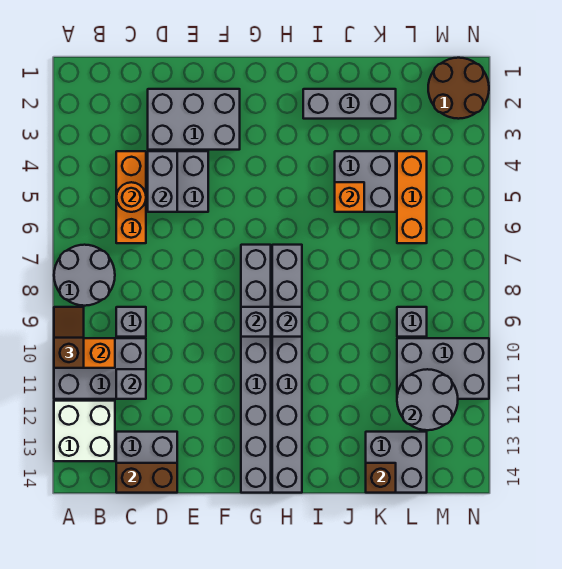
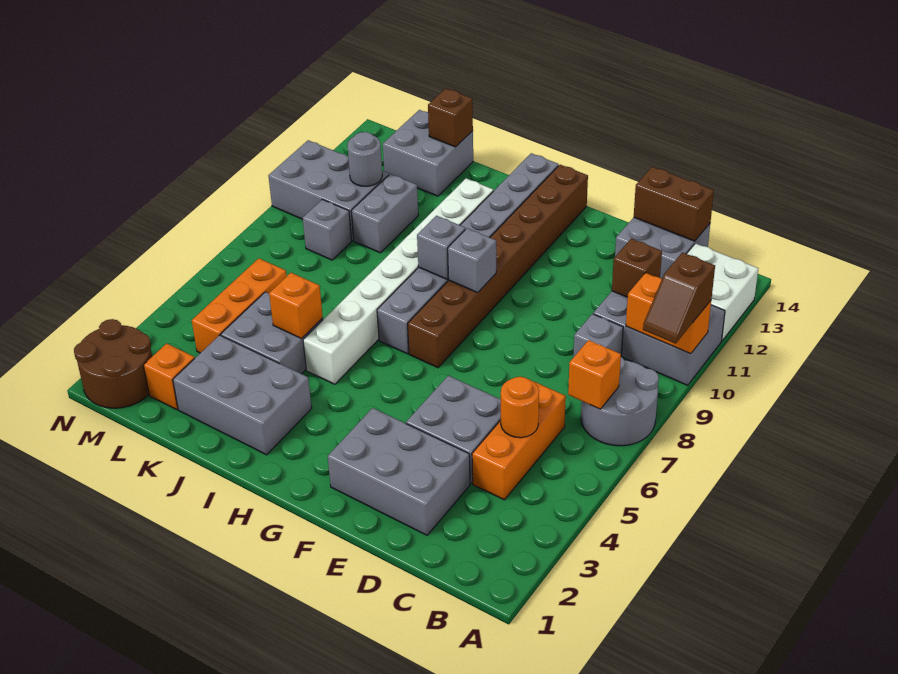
none -> orange brick B7 level 2
grey brick C11 level 2 -> brown brick C11 level 2
grey brick D4:D5 level 2 -> grey brick K10:K11 level 1
grey brick G7:G14 level 1 -> brown brick G7:G14 level 1
grey brick I2:K2 level 1 -> grey brick I2:K3 level 1
none -> white brick I5:I12 level 1
none -> orange brick L2 level 1
grey round brick L11:M12 level 2 -> grey round brick L11 level 2

